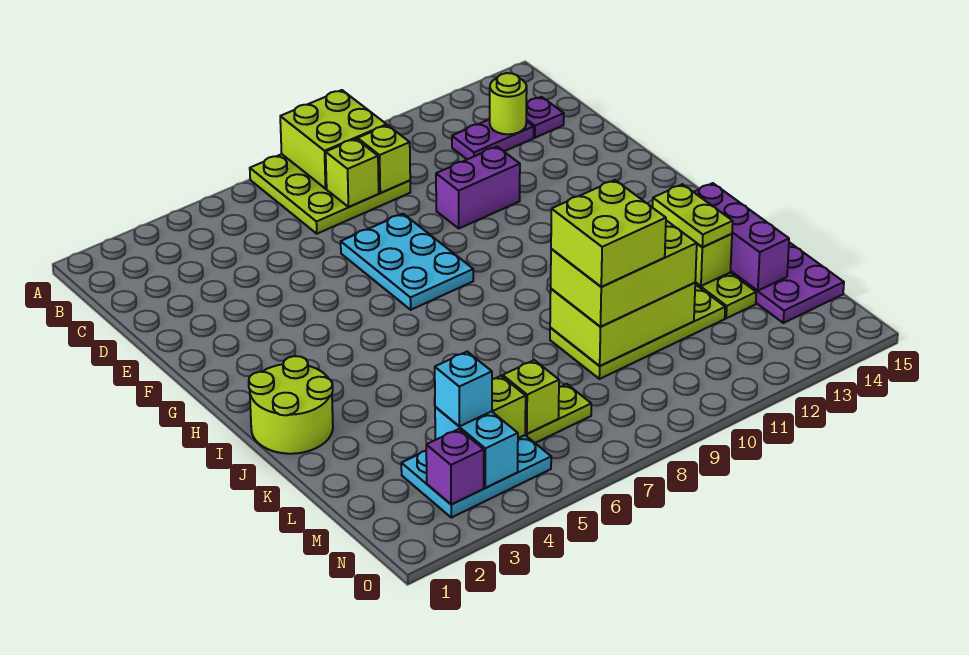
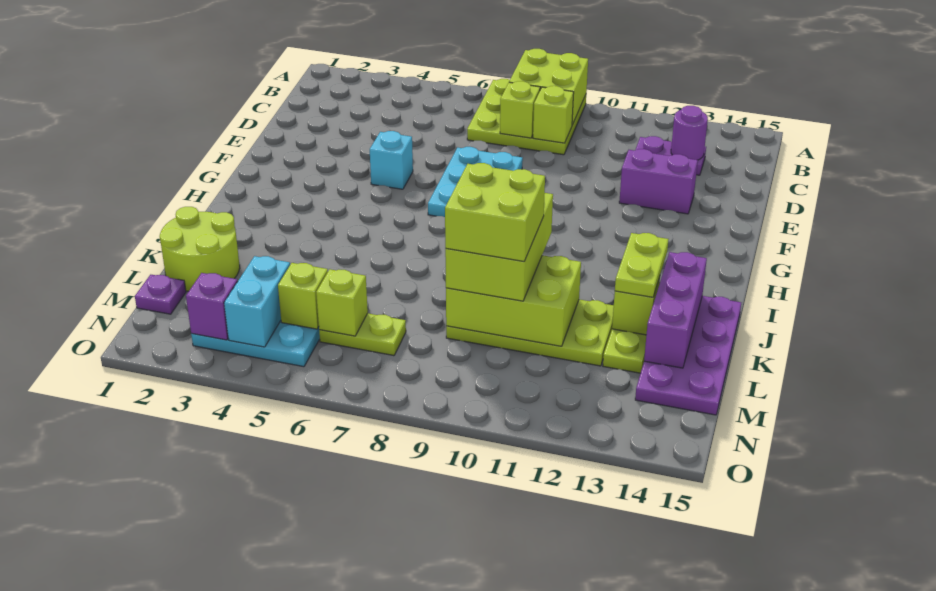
lime round brick C13 level 2 -> purple round brick C13 level 2
purple plate C14 level 1 -> purple plate M1 level 1
purple brick E10:E11 level 1 -> purple brick E12:E13 level 1
lime round brick I1:J2 level 1 -> lime round brick K1:L2 level 1
lime brick K9:L11 level 3 -> lime brick J9:L10 level 3
cyan brick M4 level 3 -> cyan brick F5 level 1

